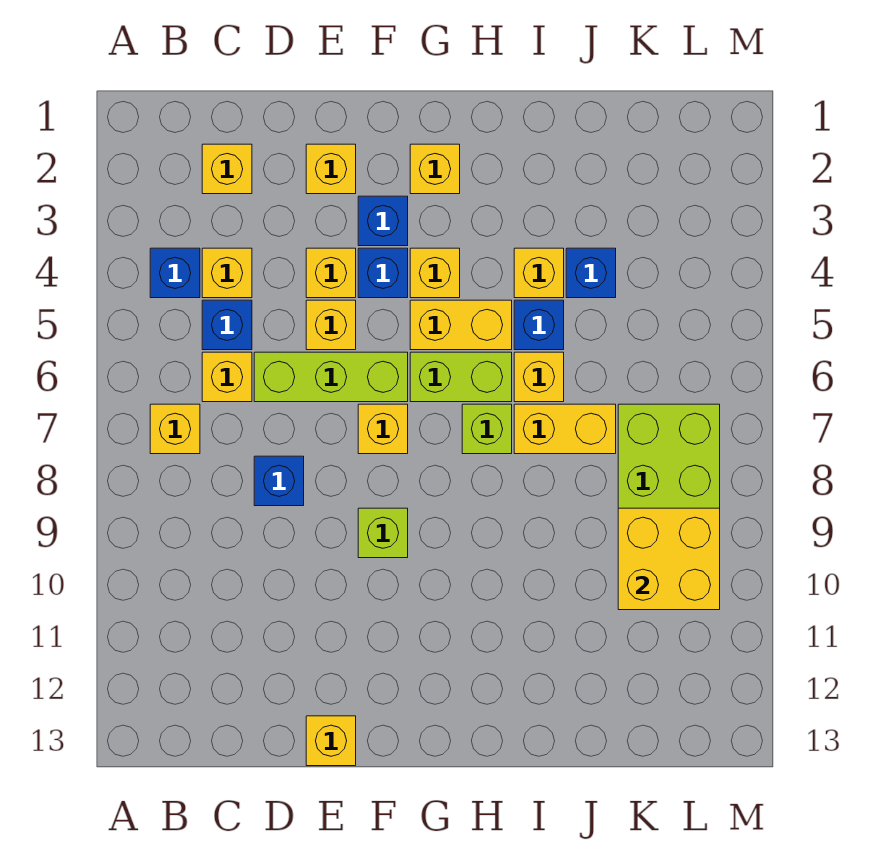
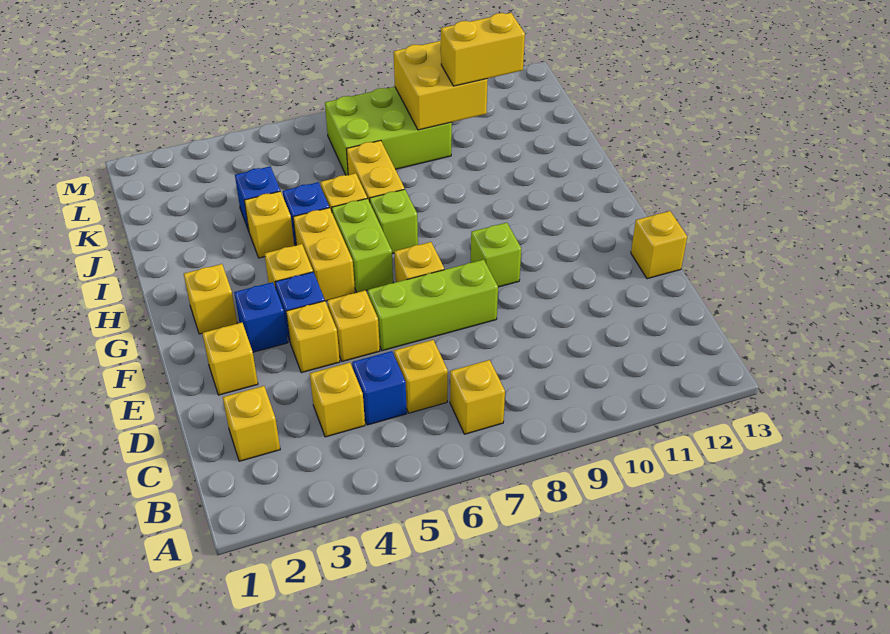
blue brick B4 level 1 -> none
lime brick D6:F6 level 1 -> lime brick E6:E8 level 1
blue brick D8 level 1 -> none
none -> yellow brick K10:K11 level 3

